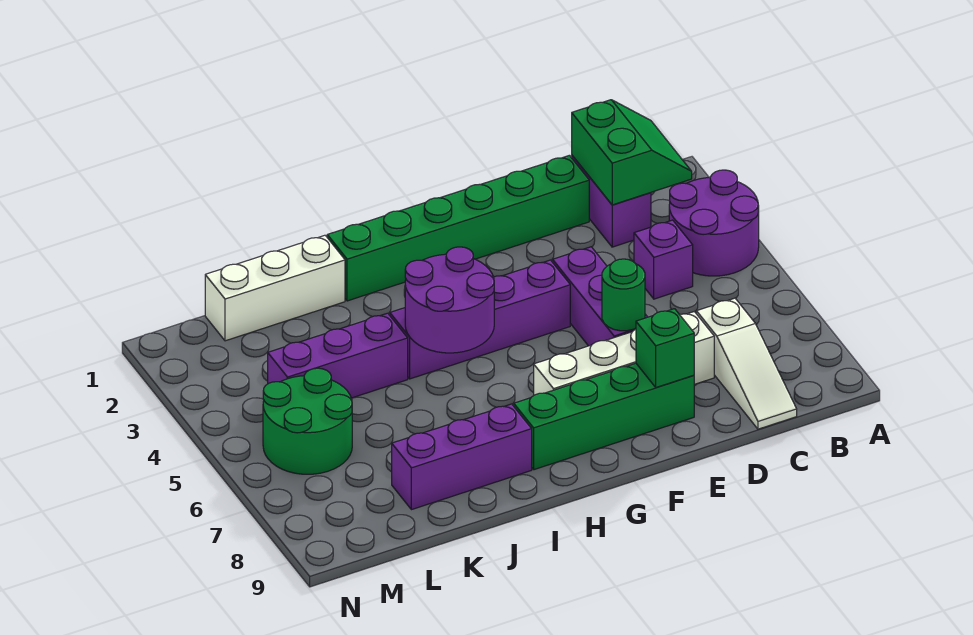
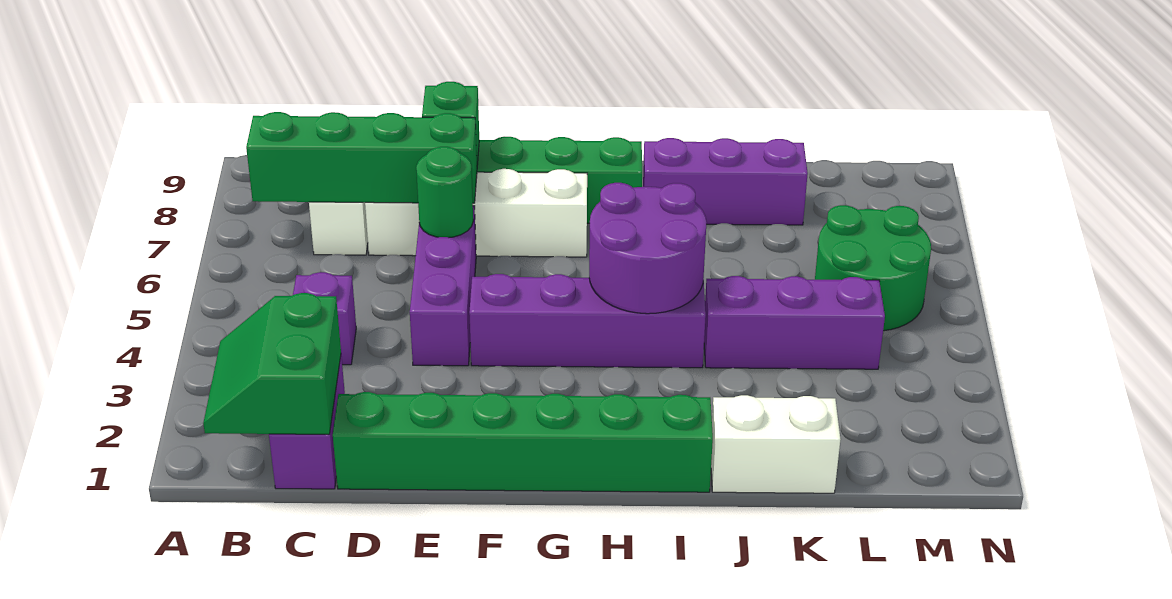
purple round brick A3:B4 level 1 -> none
none -> green brick B7:E7 level 2
white brick J1:L1 level 1 -> white brick J1:K1 level 1

